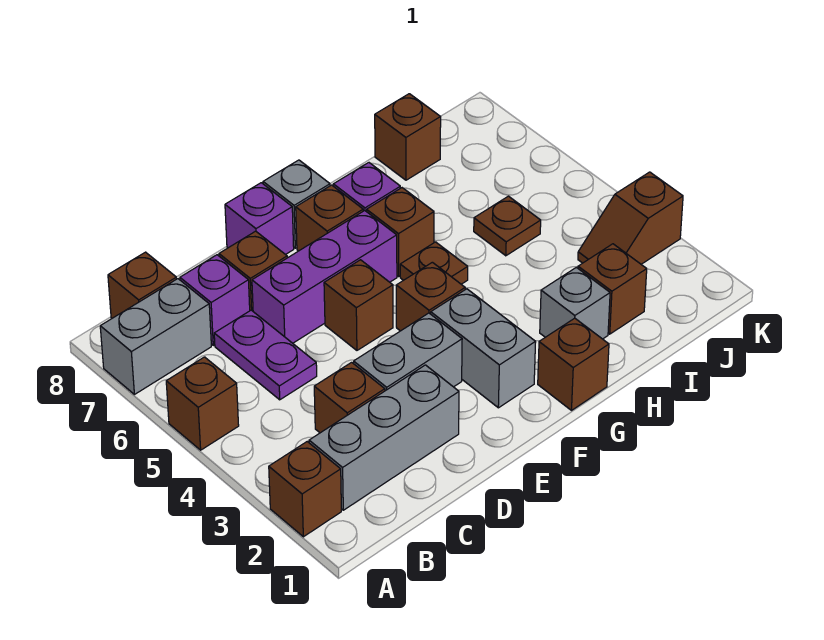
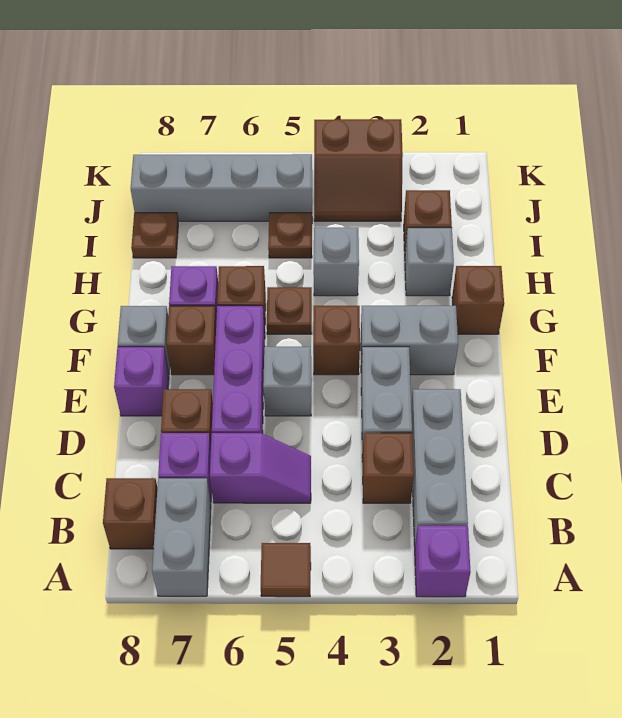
brown brick A2 level 1 -> purple brick A2 level 1
brown brick A5 level 1 -> brown tile A5 level 1
purple plate C5:C6 level 1 -> purple slope C5:C6 level 1 top 6
brown brick E5 level 1 -> grey brick E5 level 1
none -> grey brick H4 level 1
brown brick I8 level 1 -> brown plate I8 level 1
brown slope J3:K3 level 1 top K -> brown slope J3:K4 level 1 top K
none -> grey brick J5:J8 level 1

